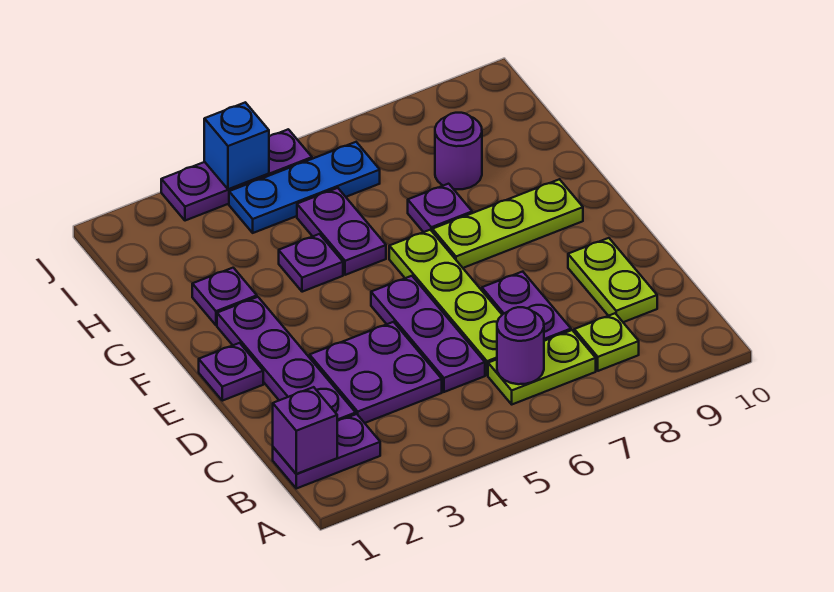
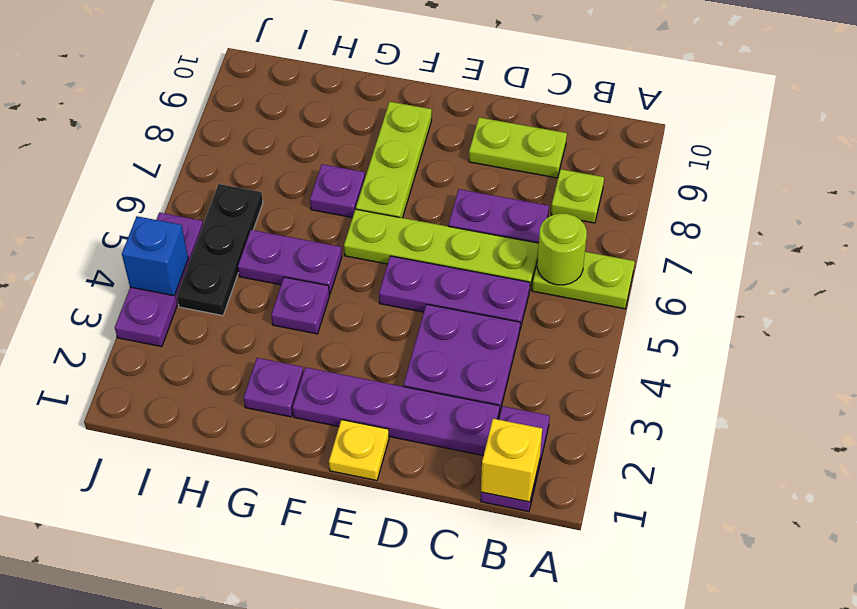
purple brick B1 level 2 -> yellow brick B1 level 2
lime plate B6:B7 level 1 -> lime plate A6:B6 level 1
purple round brick B6 level 2 -> lime round brick B6 level 2
purple plate E1 level 1 -> yellow plate E1 level 1
purple round brick H8 level 1 -> none
blue plate I4:I6 level 1 -> black plate I4:I6 level 1

